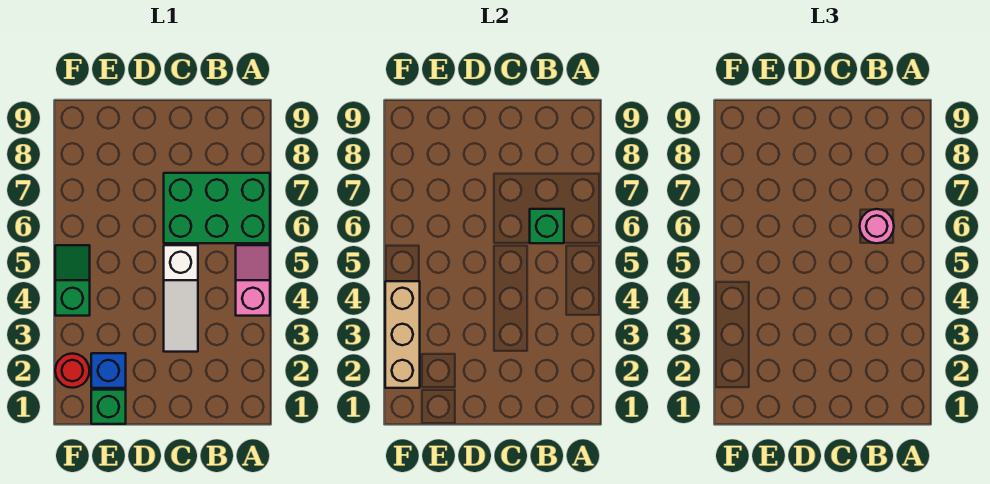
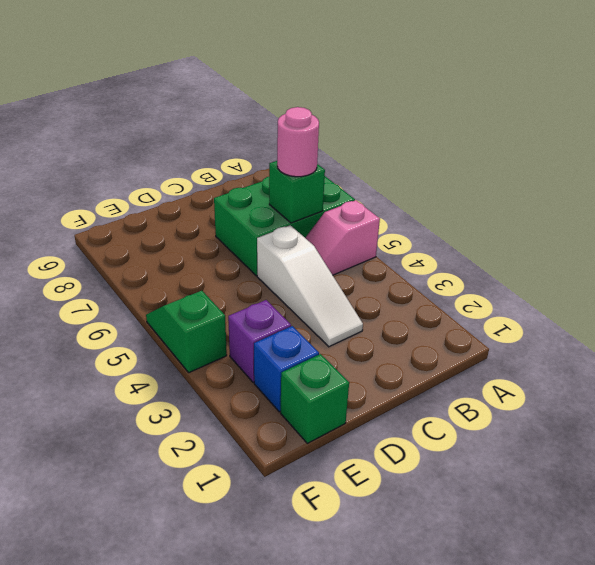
pink slope A4:A5 level 1 top 4 -> pink slope A5:B5 level 1 top A
none -> purple brick E3 level 1
red round brick F2 level 1 -> none
tan brick F2:F4 level 2 -> none

